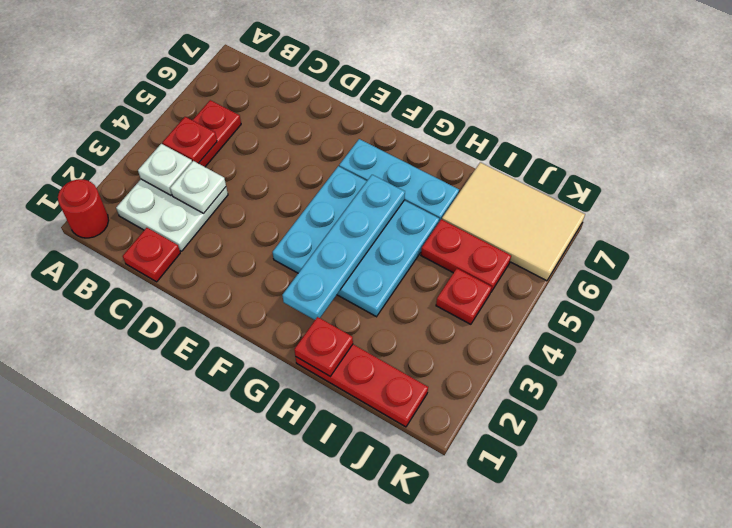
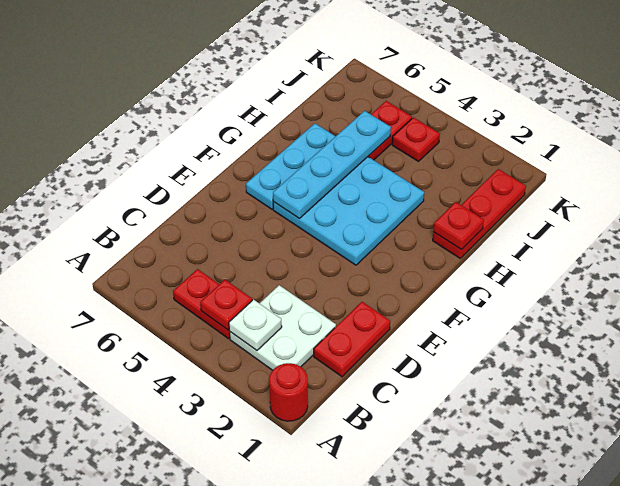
red plate C1 level 1 -> red plate C1:D1 level 1
white plate C3 level 2 -> none
cyan plate G2:G5 level 2 -> cyan plate F5:I5 level 2
tan tile I6:K7 level 1 -> none

